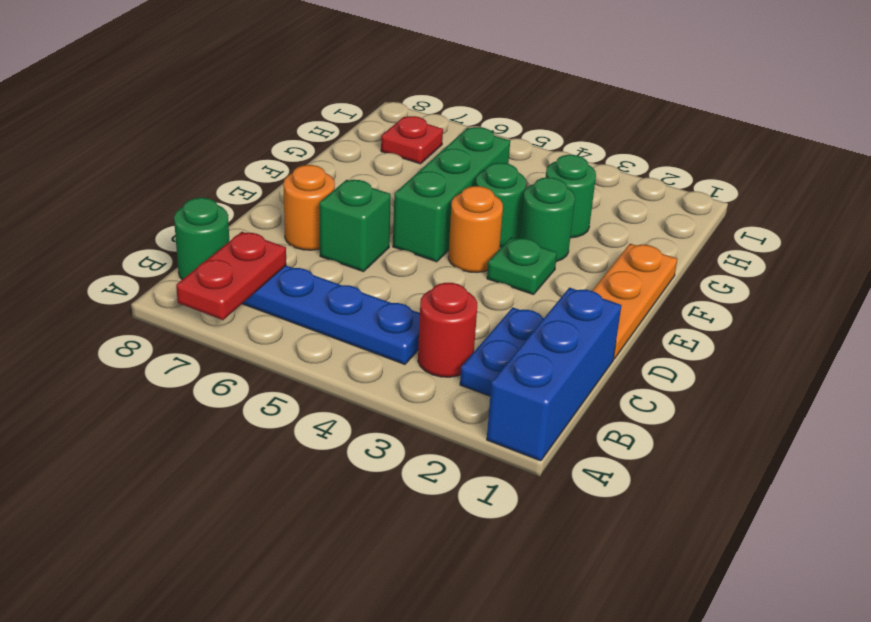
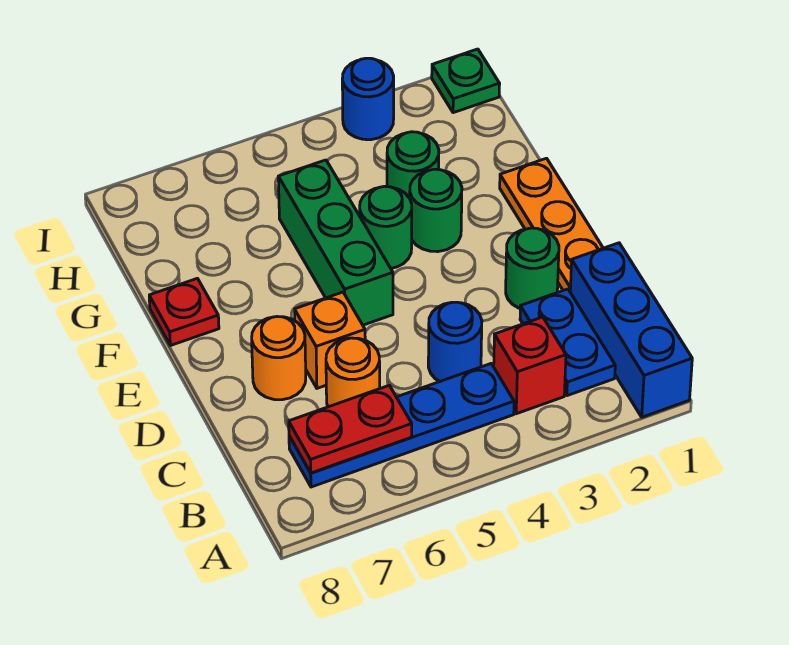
red plate A7:B7 level 2 -> red plate B6:B7 level 2
red round brick B3 level 1 -> red brick B3 level 1
green round brick B8 level 1 -> green round brick D2 level 1
none -> blue round brick C4 level 1
green brick D6 level 1 -> orange brick D6 level 1
green plate E3 level 1 -> green plate I1 level 1
orange round brick E4 level 1 -> orange round brick C6 level 1
red plate H7 level 1 -> red plate F8 level 1
none -> blue round brick I3 level 1

